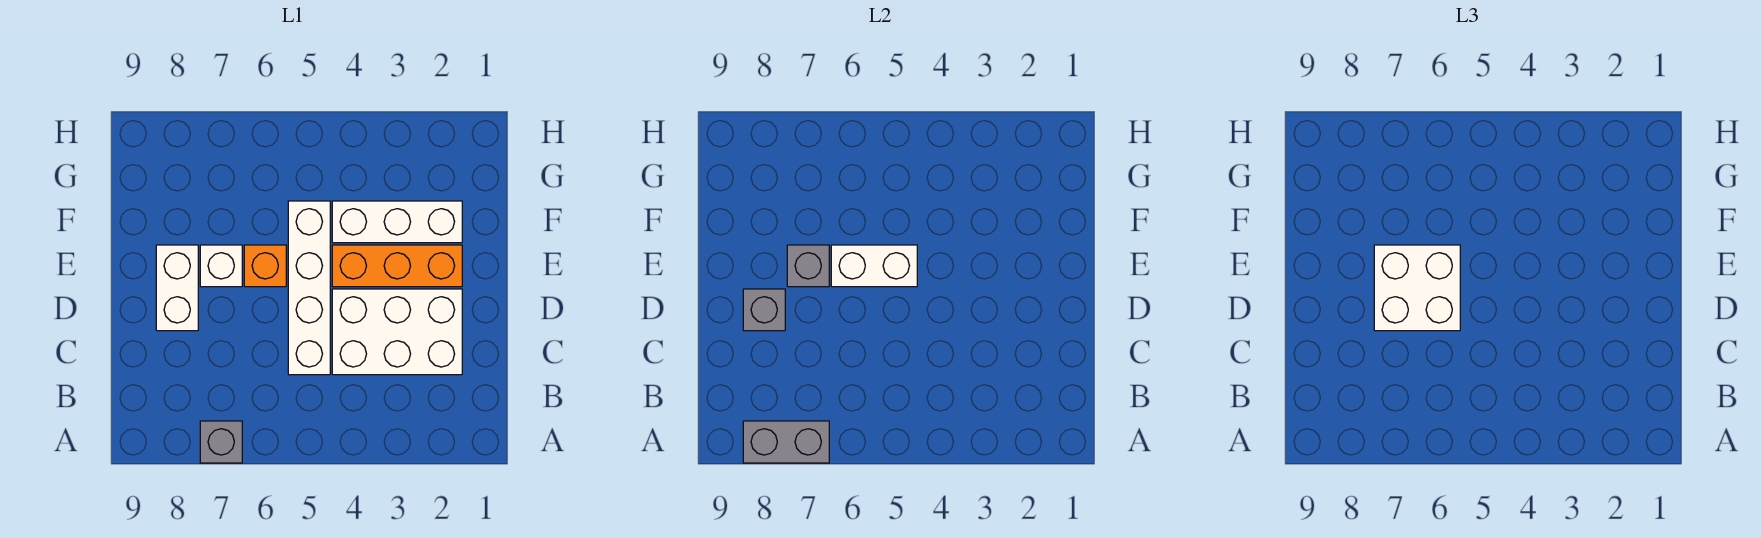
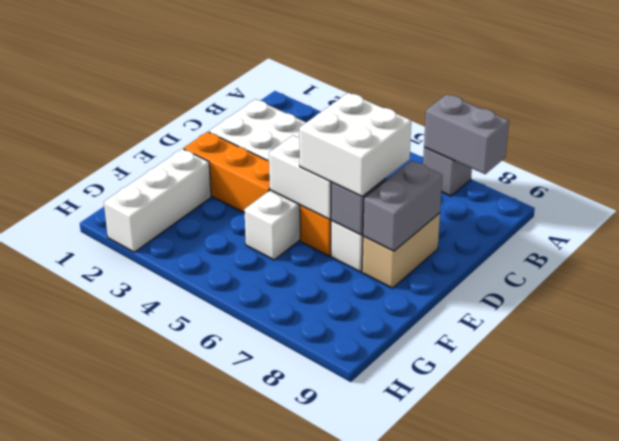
white brick D8:E8 level 1 -> tan brick D8:E8 level 1
grey brick D8 level 2 -> grey brick D8:E8 level 2
white brick F2:F4 level 1 -> white brick F2:H2 level 1

